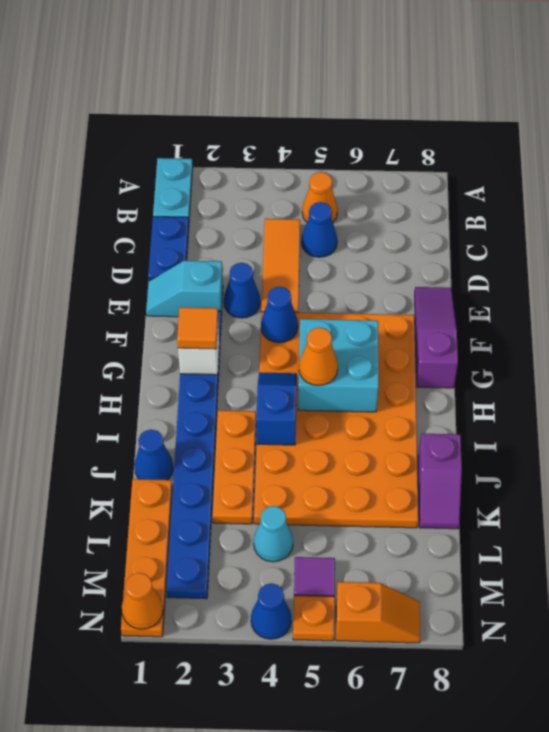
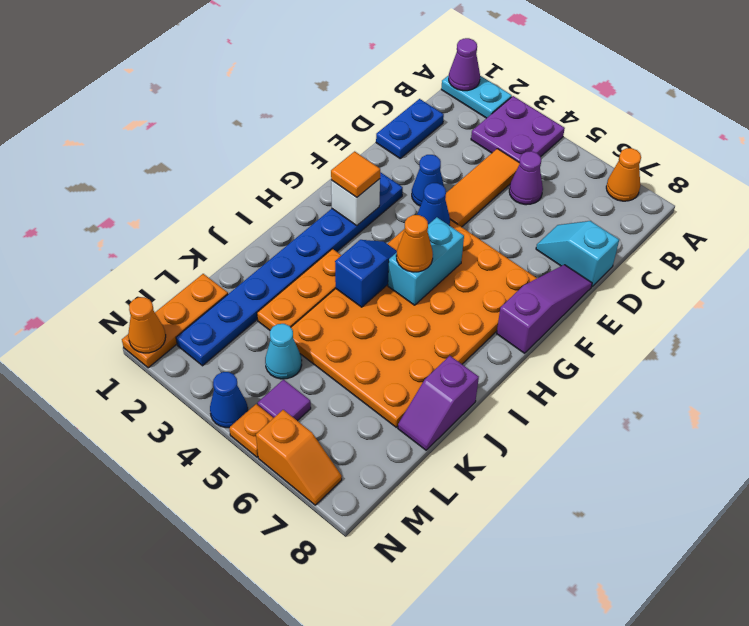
cyan plate A1:B1 level 1 -> cyan plate A1:A2 level 1
none -> purple cone A1 level 2
none -> purple plate A3:B4 level 1
orange cone B5 level 1 -> orange cone A7 level 1
blue cone C5 level 1 -> purple cone C5 level 1
cyan slope E1:E2 level 1 top 2 -> cyan slope D7:D8 level 1 top 8
cyan brick G5:H6 level 2 -> cyan brick G5:H5 level 2
blue cone J1 level 1 -> none
orange plate K1:N1 level 1 -> orange plate L1:N1 level 1

